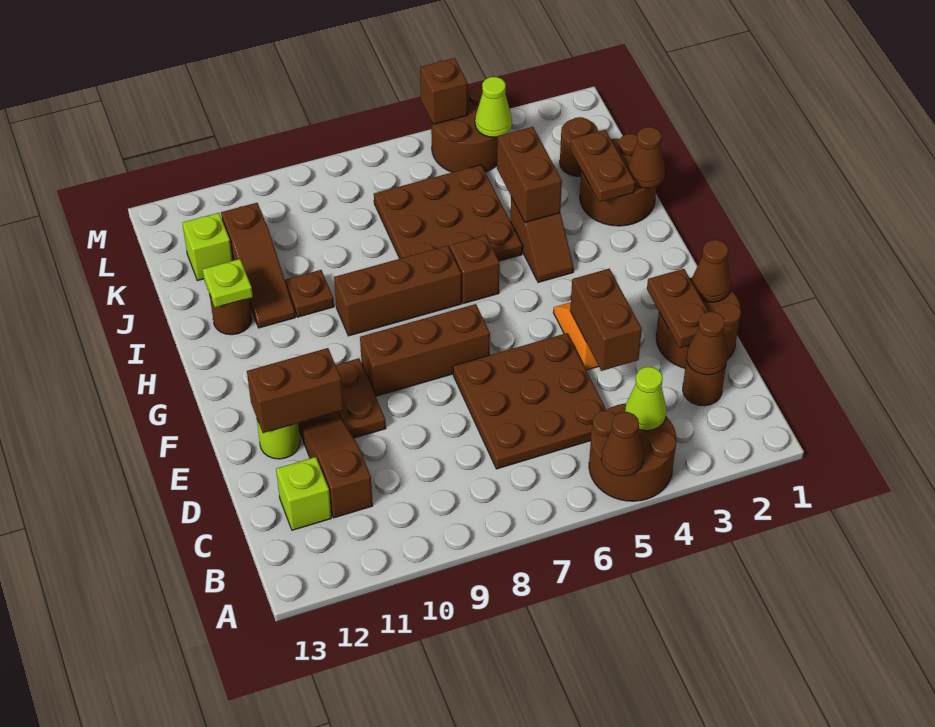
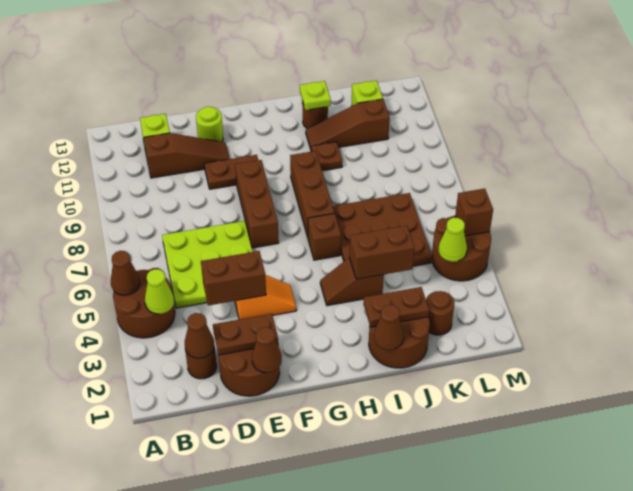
brown plate C5:E7 level 1 -> lime plate C5:E7 level 1
brown brick E11:E12 level 2 -> none

